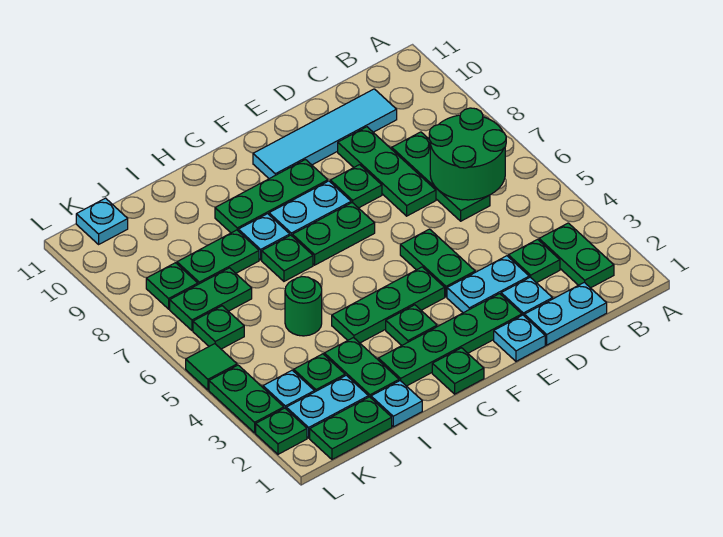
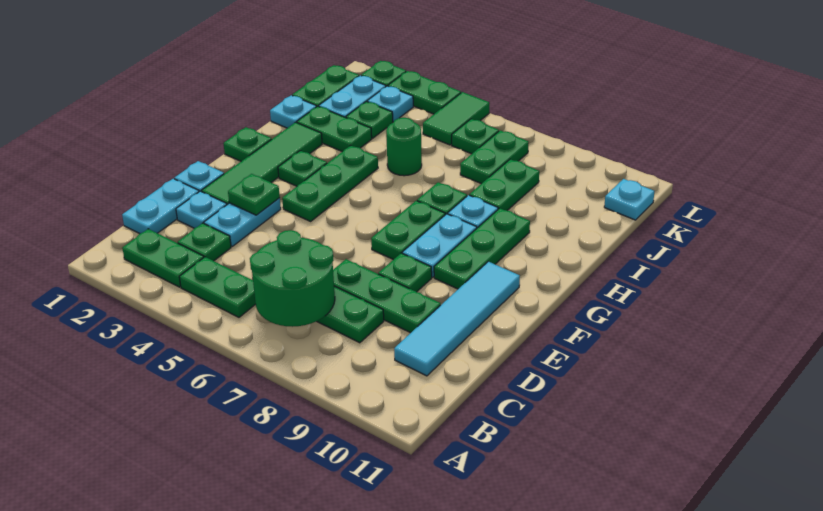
green plate E2:H2 level 1 -> green tile E2:H2 level 1
green plate E4:E5 level 1 -> green plate B4:B5 level 1
green plate K8 level 1 -> green plate E3 level 2
green tile L5 level 1 -> green tile K5:L5 level 1

